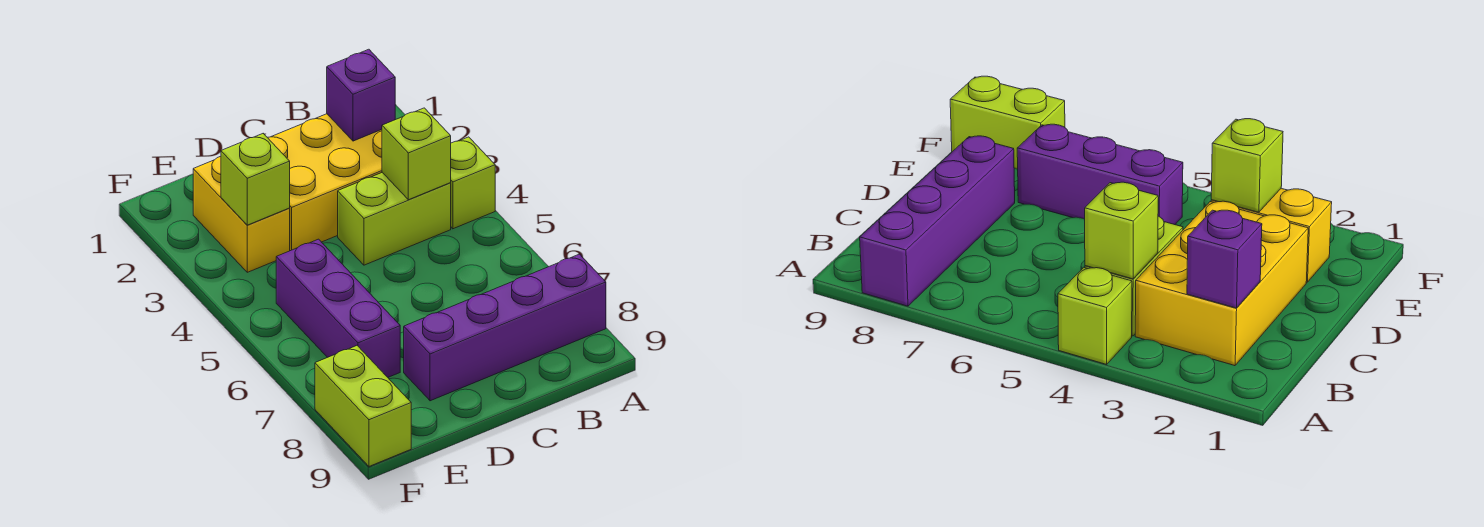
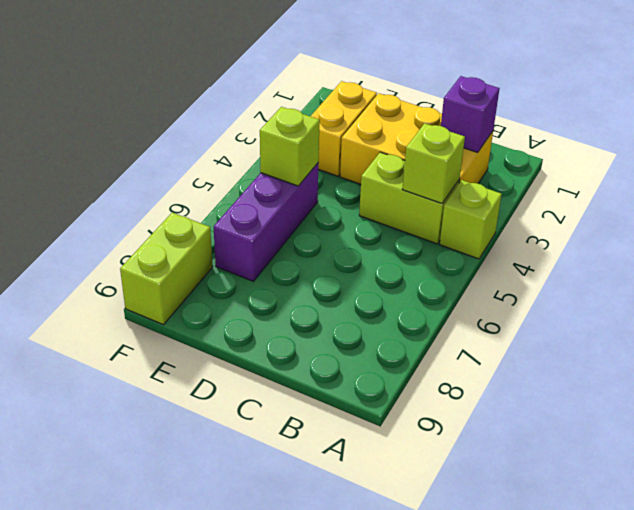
purple brick A8:D8 level 1 -> none
lime brick E3 level 2 -> lime brick E5 level 2

